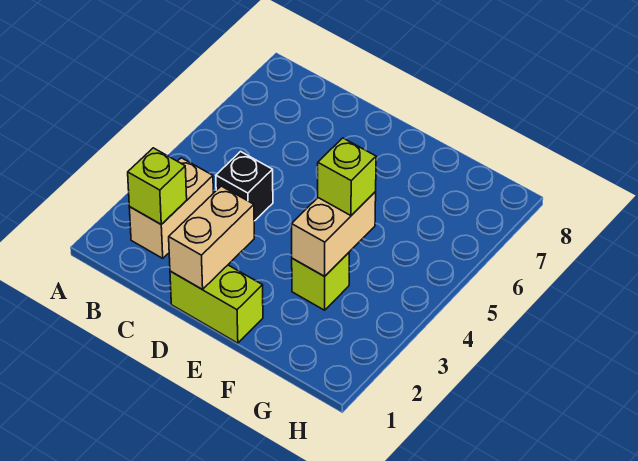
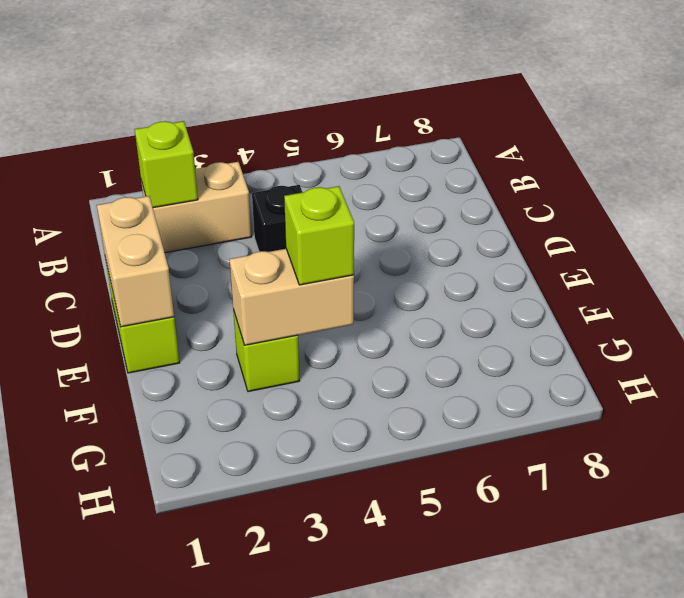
tan brick D1:D2 level 2 -> tan brick D1:E1 level 2

